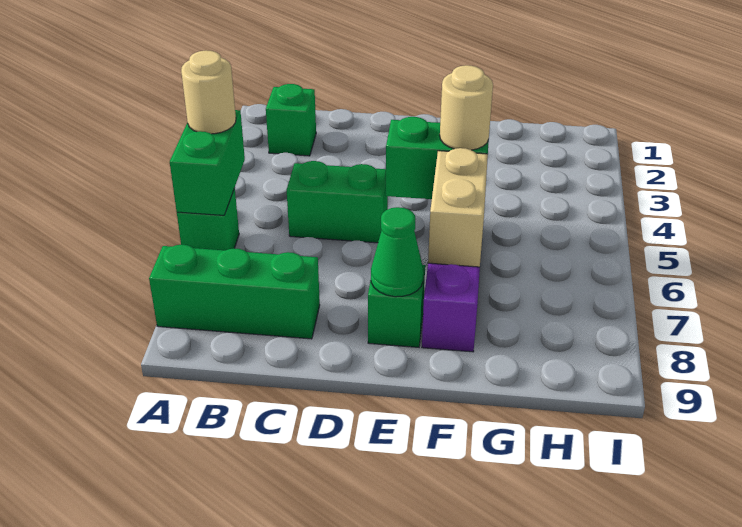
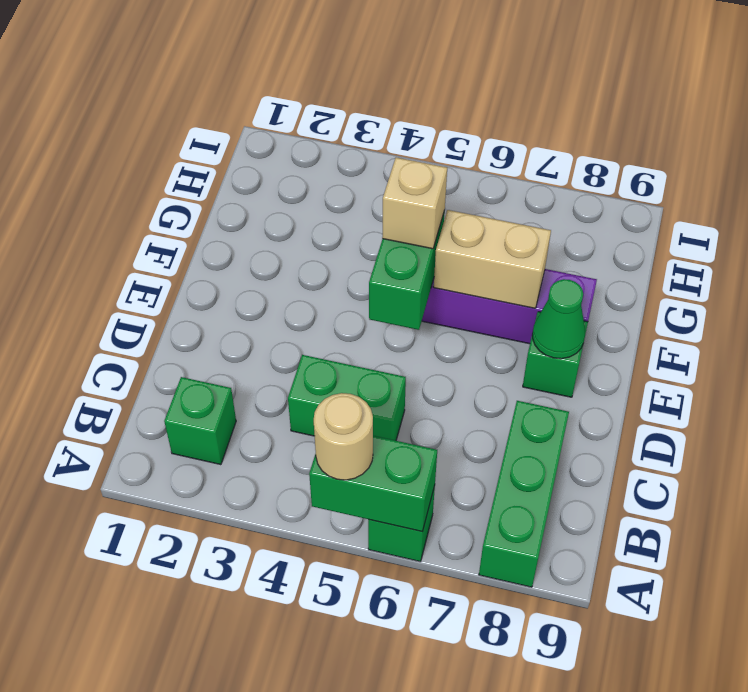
green brick C5:D5 level 1 -> green brick C4:C5 level 1
tan round brick F5 level 3 -> tan brick F5 level 3

